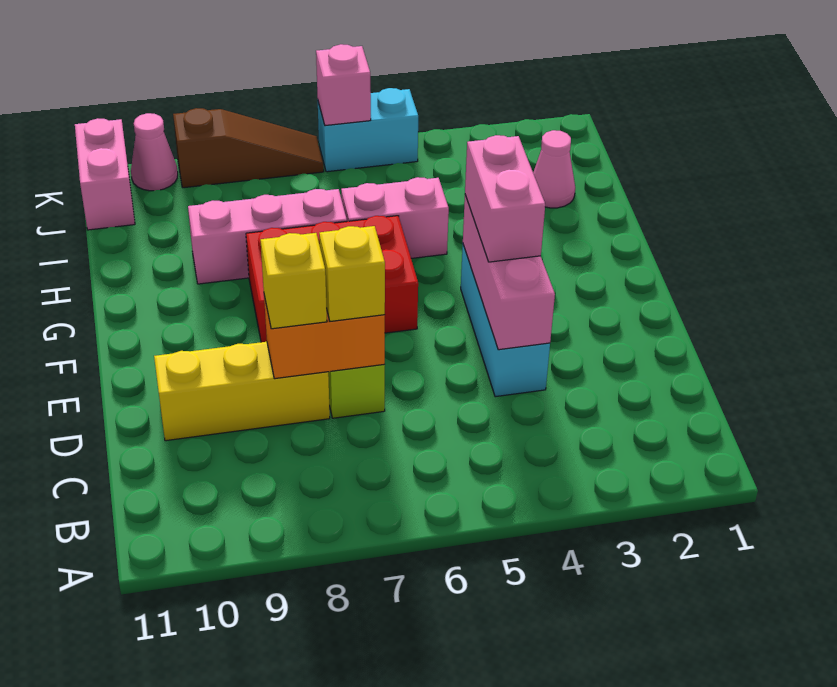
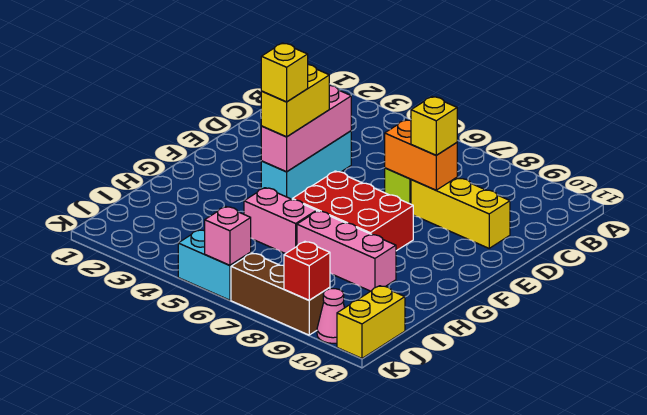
yellow brick D7 level 3 -> yellow brick F4 level 4
pink brick E4:F4 level 3 -> yellow brick E4:F4 level 3
pink cone I2 level 1 -> none
pink brick J11:K11 level 1 -> yellow brick J11:K11 level 1
brown slope K7:K9 level 1 top 9 -> brown brick K7:K9 level 1
none -> red brick K9 level 2

